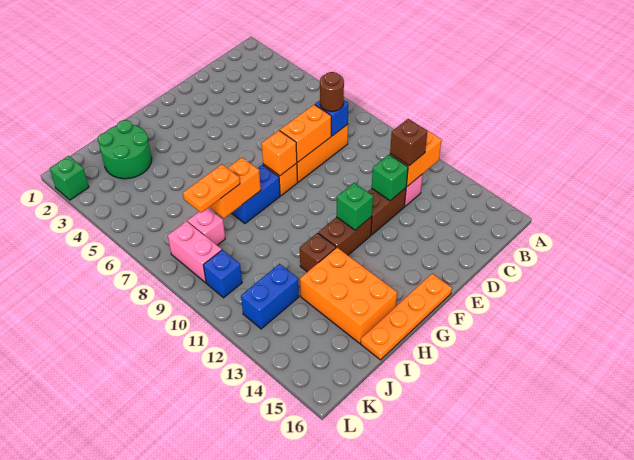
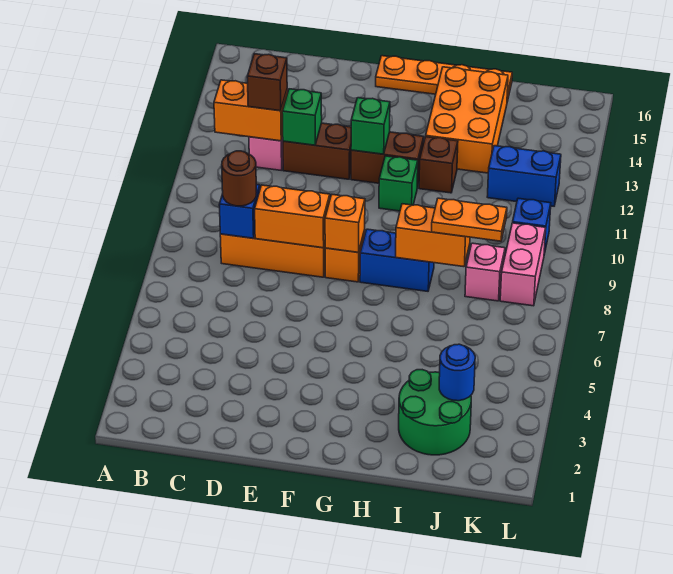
none -> blue round brick J3 level 2
green brick L2 level 1 -> green brick G11 level 1

